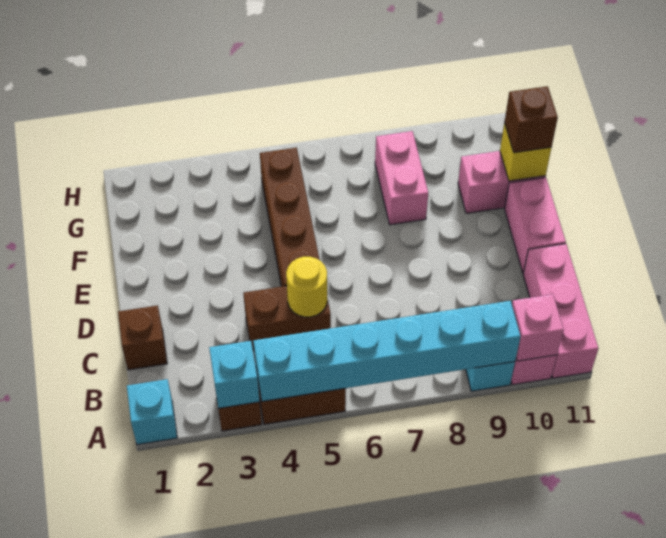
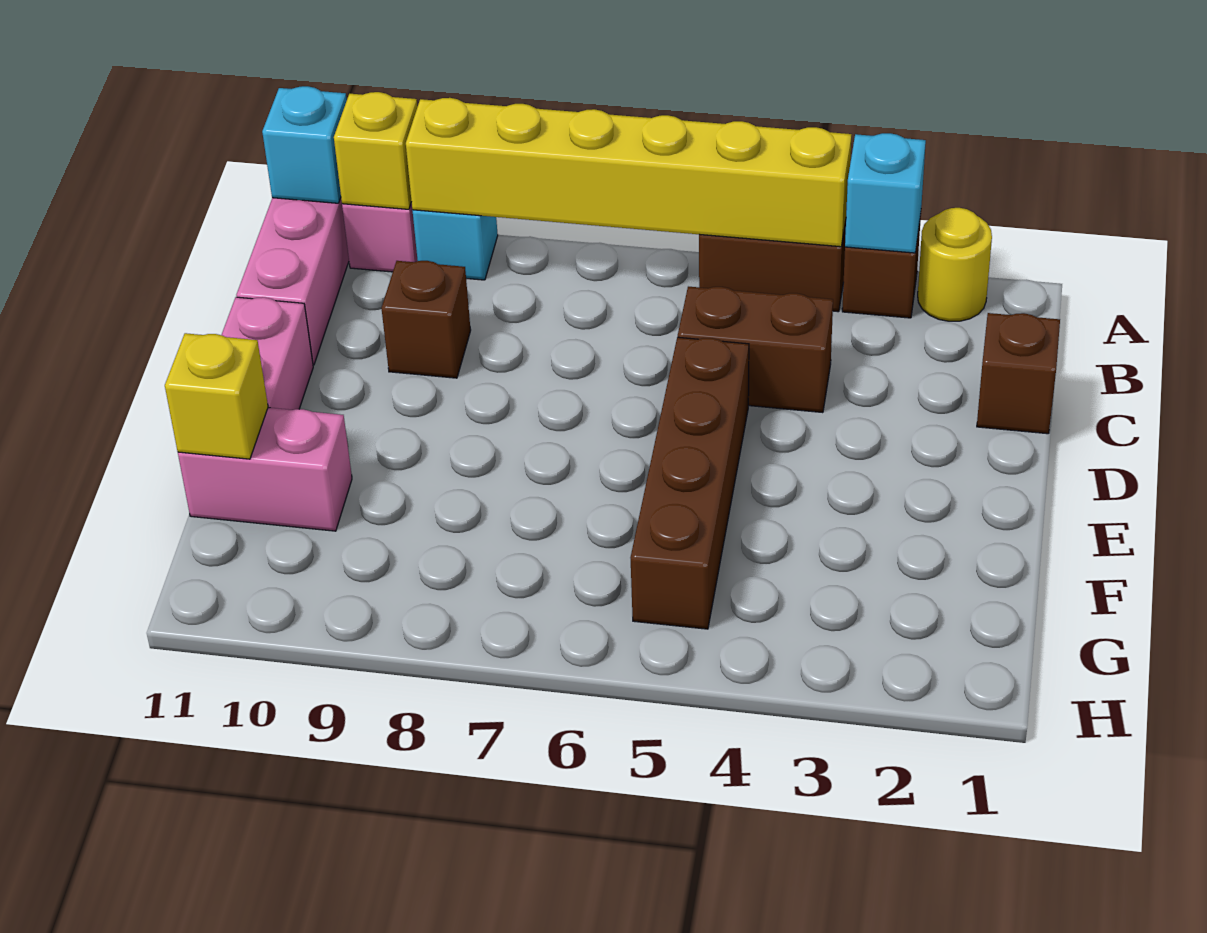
cyan brick A1 level 1 -> cyan brick A11 level 2
cyan brick A4:A9 level 2 -> yellow brick A4:A9 level 2
pink brick A10 level 2 -> yellow brick A10 level 2
yellow round brick C5 level 2 -> yellow round brick A2 level 1
pink brick F8:G8 level 1 -> none
brown brick F11 level 3 -> brown brick C9 level 1

